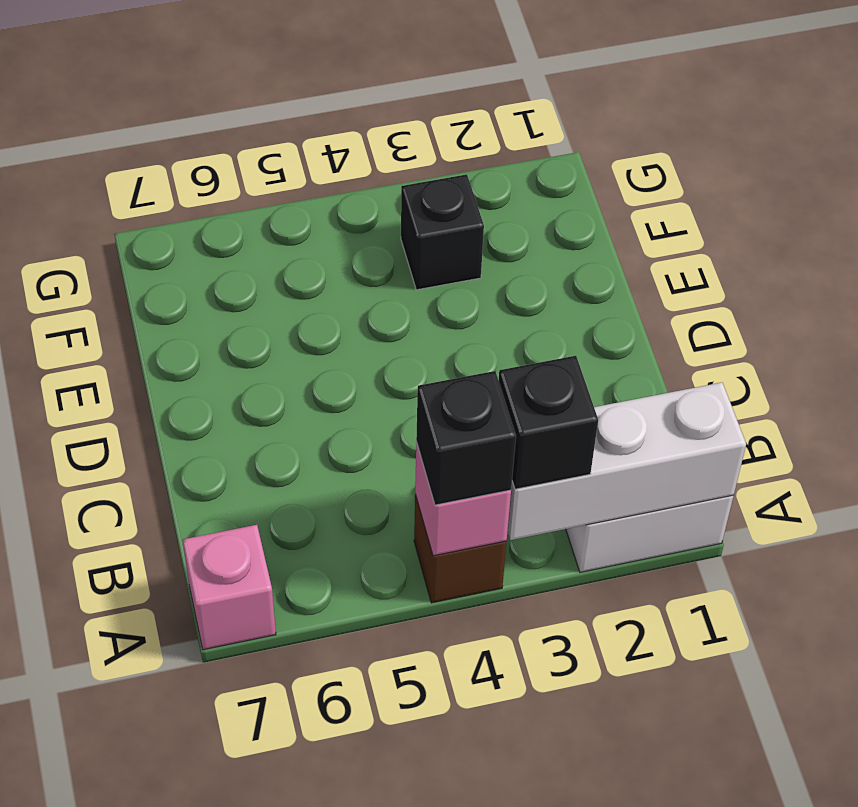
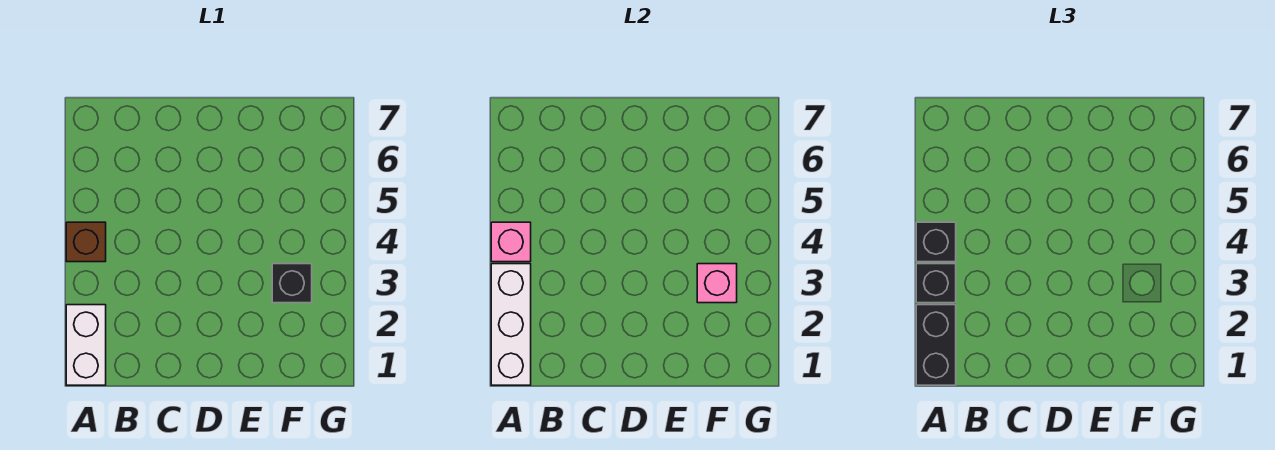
none -> black brick A1:A2 level 3
pink brick A7 level 1 -> pink brick F3 level 2

